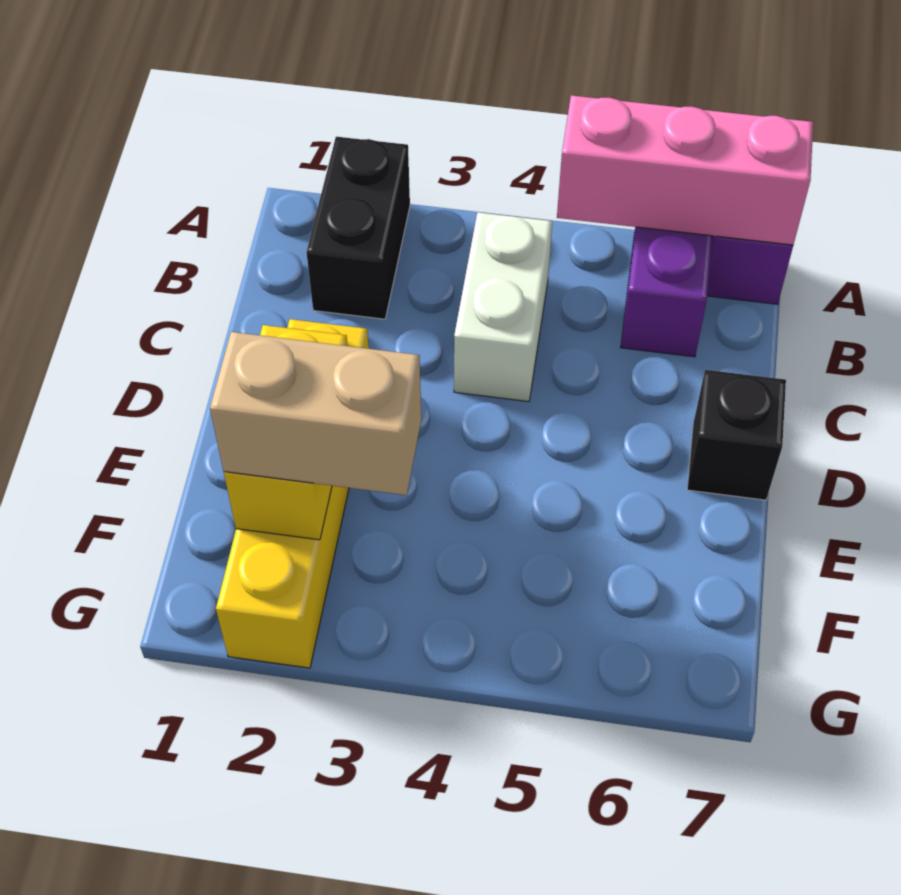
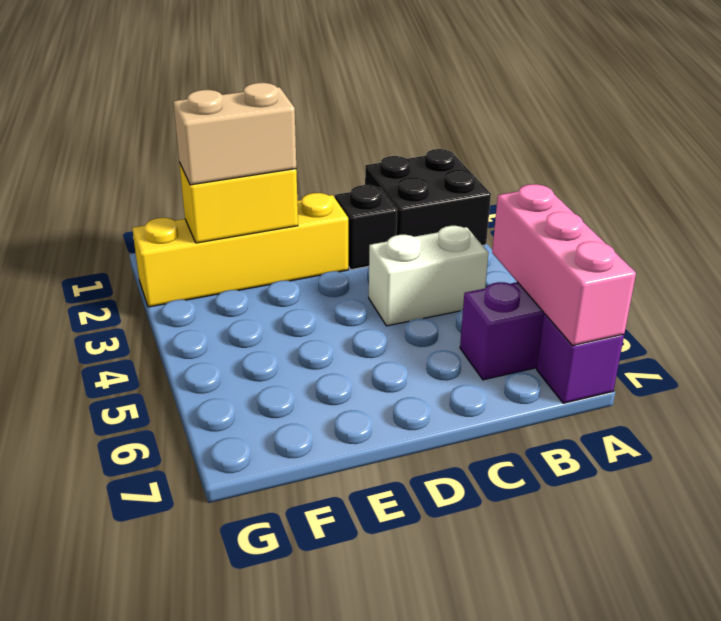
black brick A2:B2 level 1 -> black brick A1:B2 level 1
black brick D7 level 1 -> black brick C2 level 1
tan brick F2:F3 level 3 -> tan brick E2:F2 level 3

